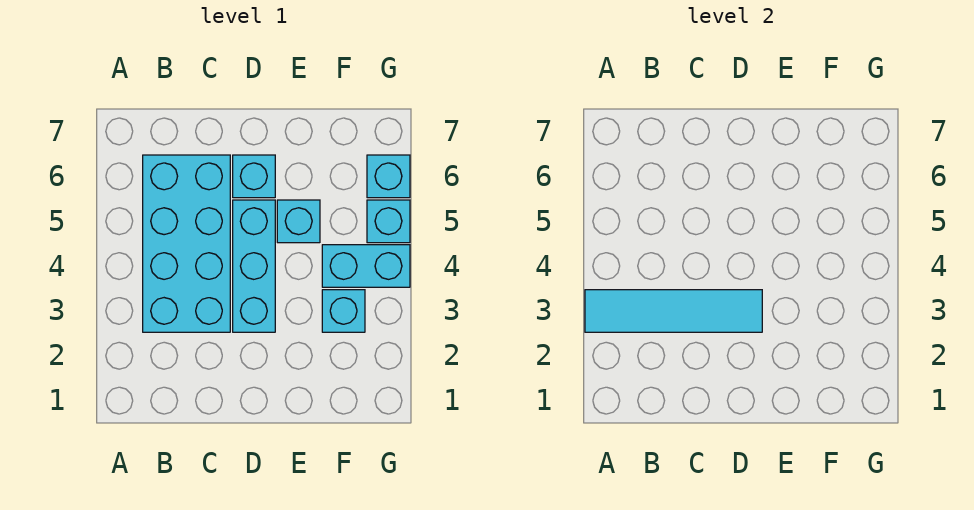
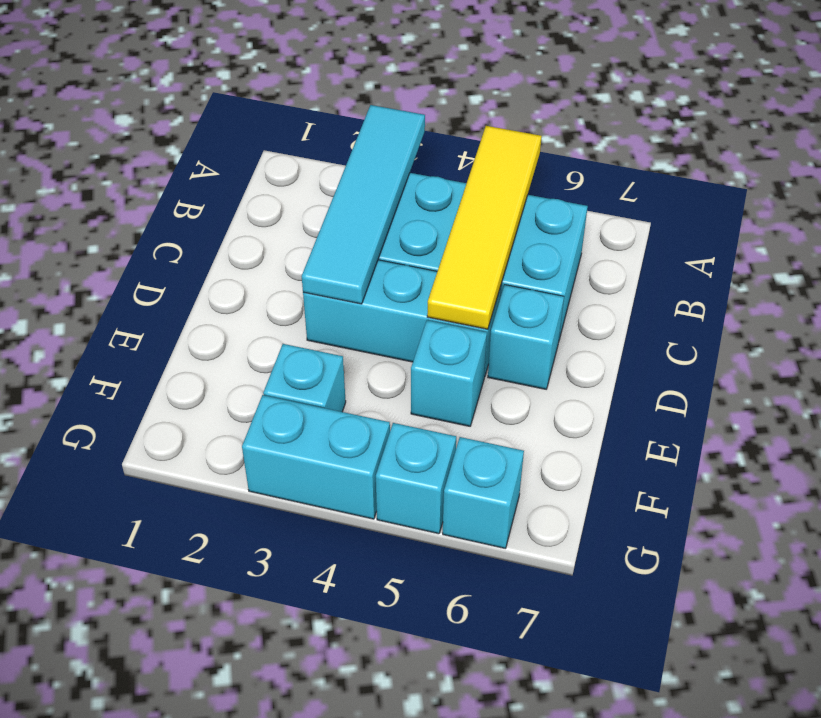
none -> yellow tile A5:D5 level 2
cyan brick F4:G4 level 1 -> cyan brick G3:G4 level 1

